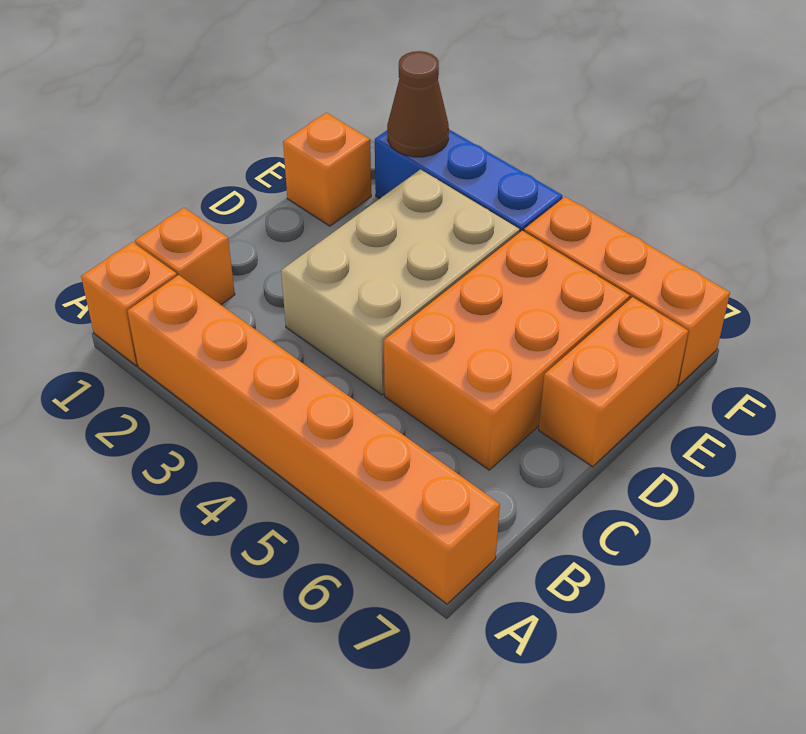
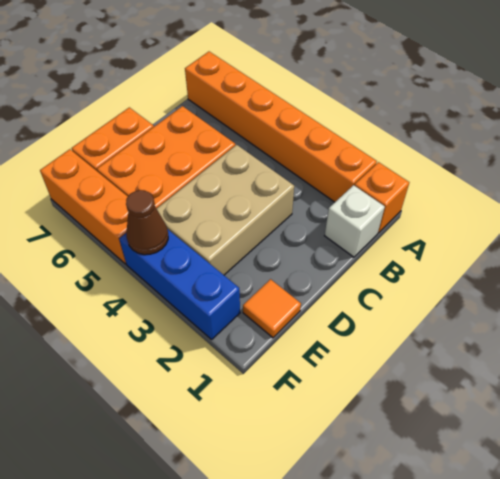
orange brick B1 level 1 -> white brick B1 level 1
orange brick E1 level 1 -> orange tile E1 level 1
brown cone F2 level 2 -> brown cone F4 level 2

